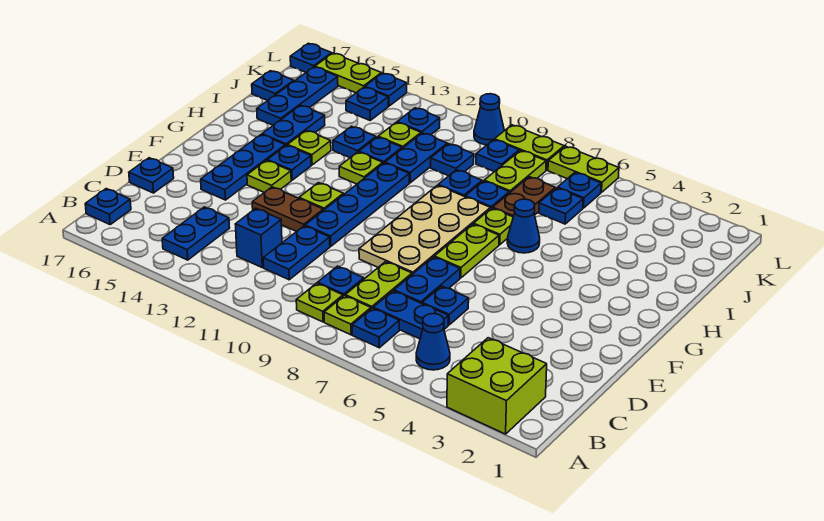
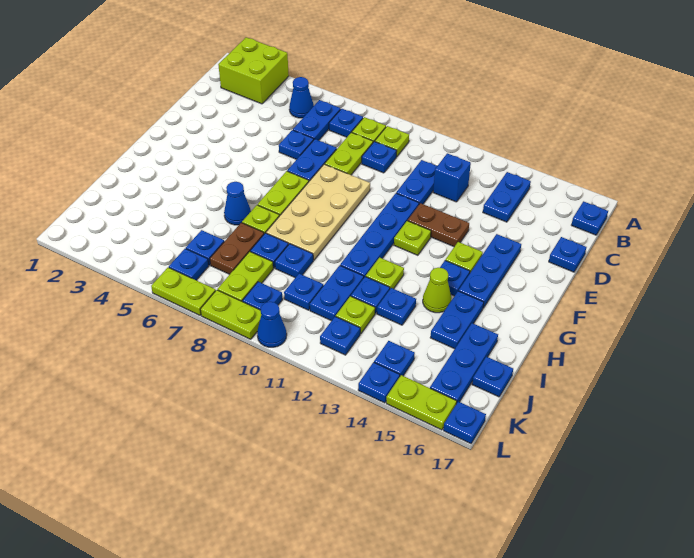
blue plate C6:C7 level 1 -> blue plate B6:C6 level 1
lime plate H14 level 1 -> lime cone H14 level 1

